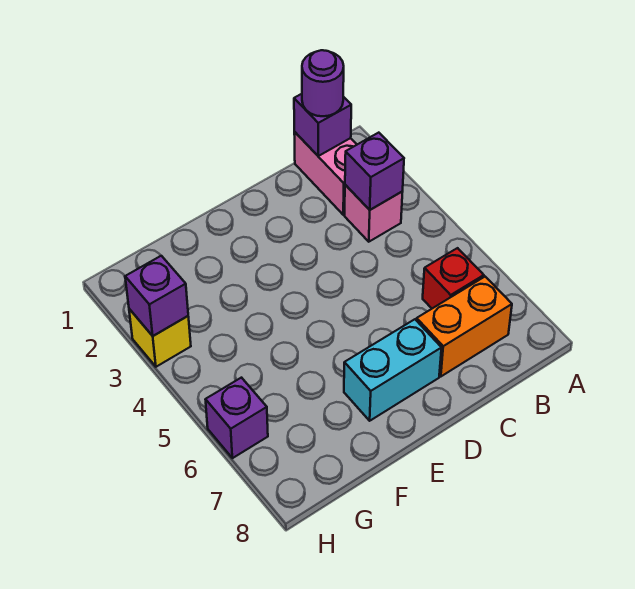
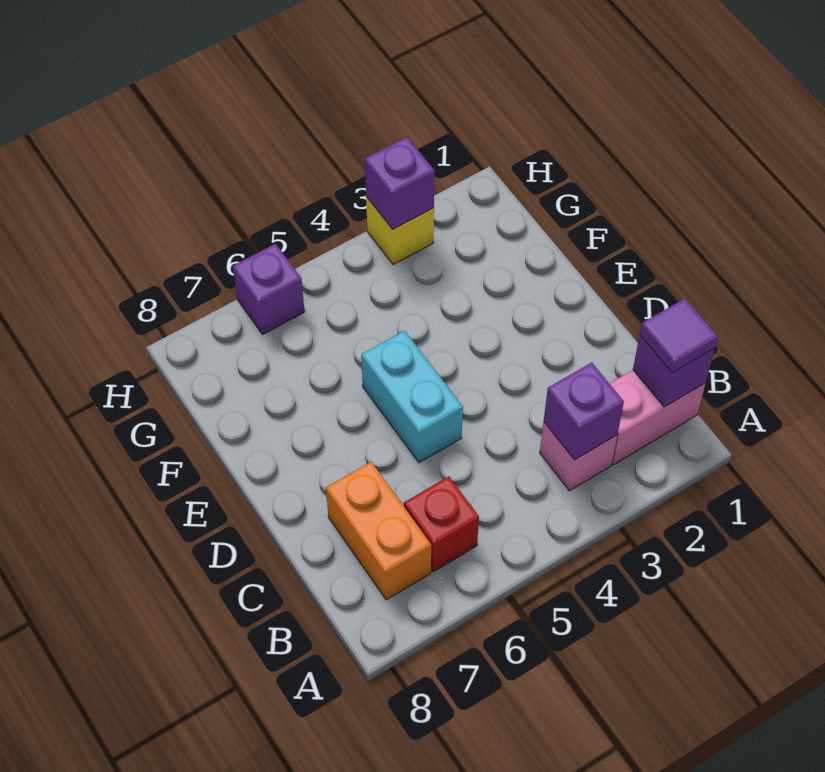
purple round brick B1 level 3 -> purple tile B1 level 3
cyan brick D7:E7 level 1 -> cyan brick D5:E5 level 1

